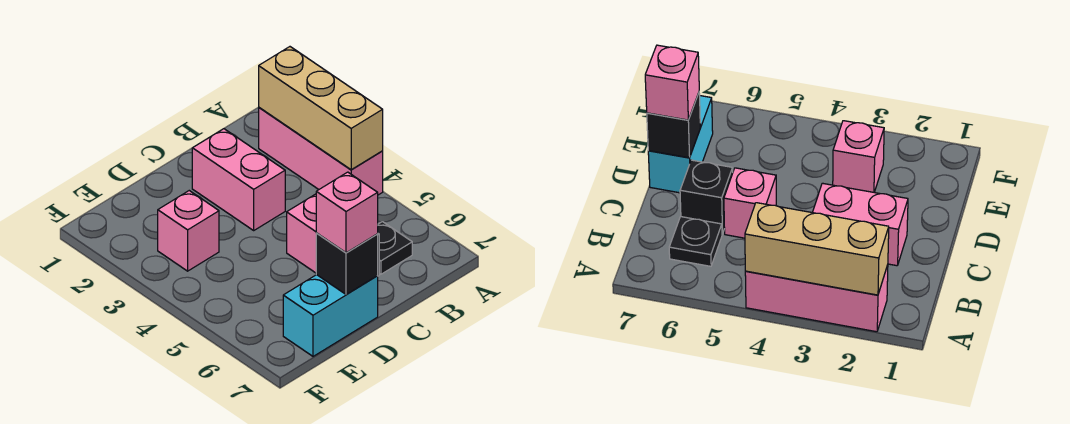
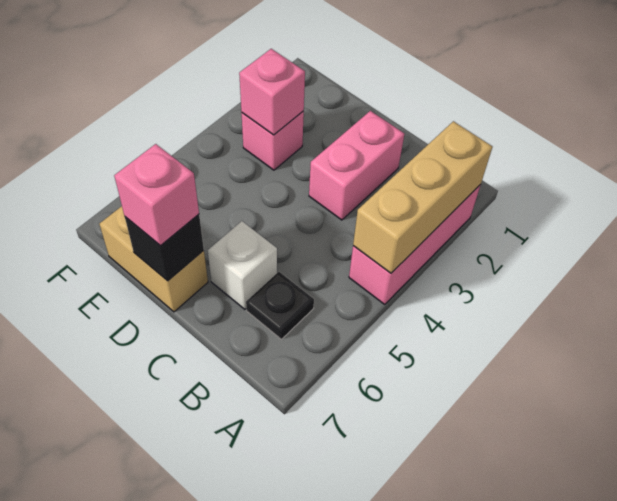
pink brick C5 level 1 -> pink brick E3 level 2
black brick C6 level 1 -> white brick C6 level 1
cyan brick D7:E7 level 1 -> tan brick D7:E7 level 1

